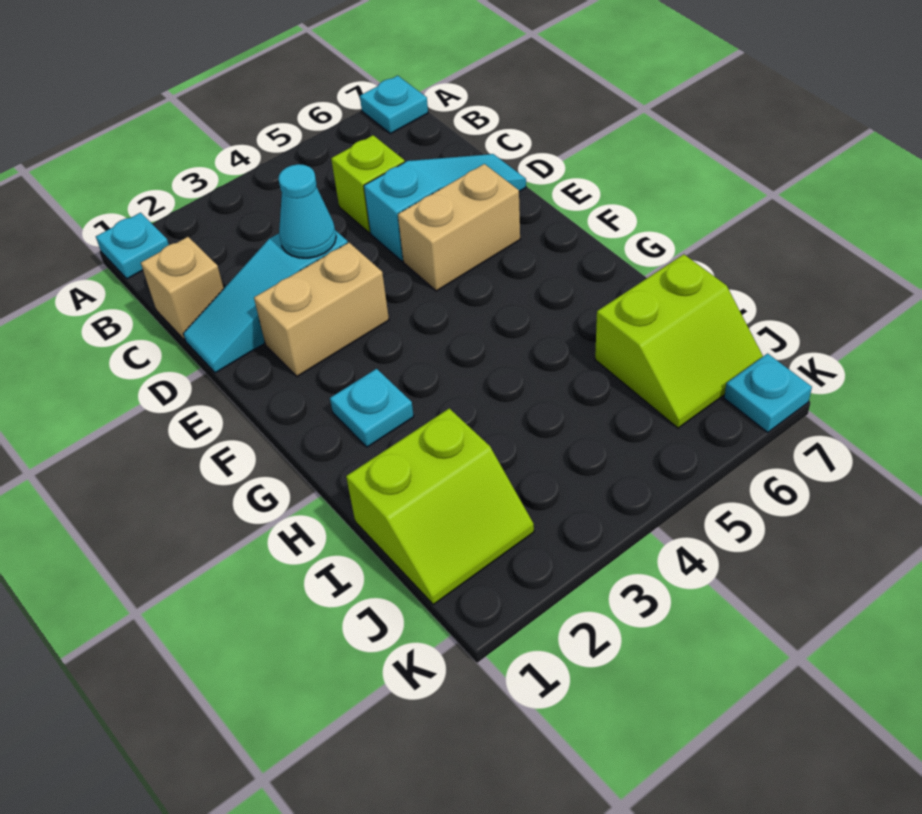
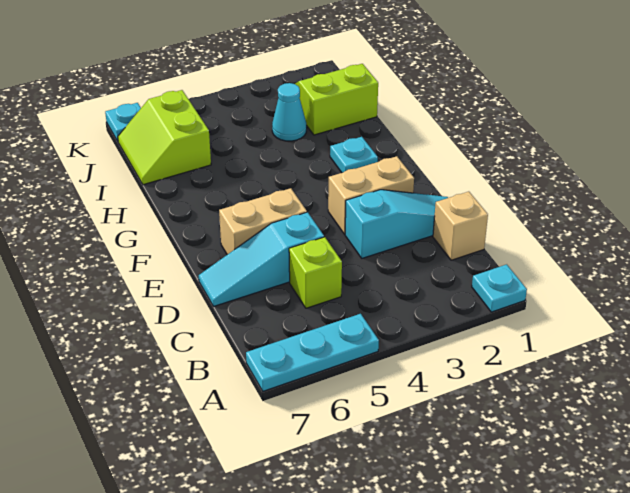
cyan plate A7 level 1 -> cyan plate A5:A7 level 1
cyan cone D3 level 2 -> cyan cone I3 level 1
lime slope I6:J7 level 1 top I -> lime slope I6:J7 level 1 top 6

